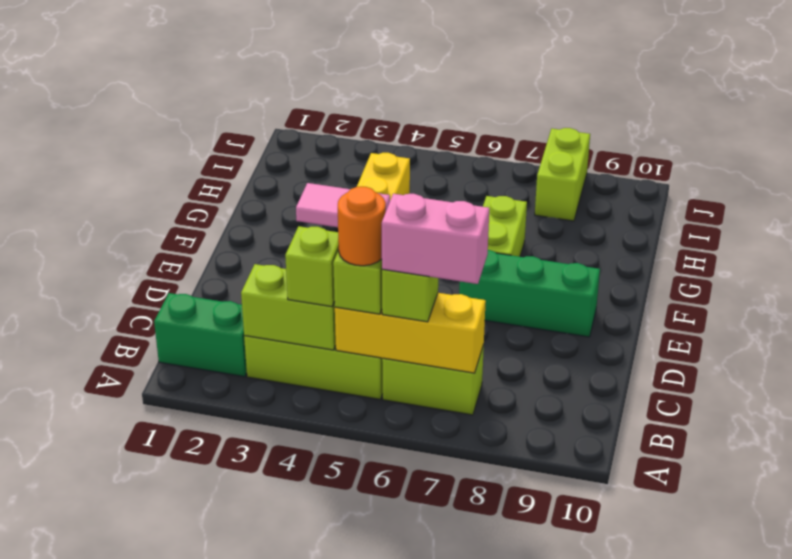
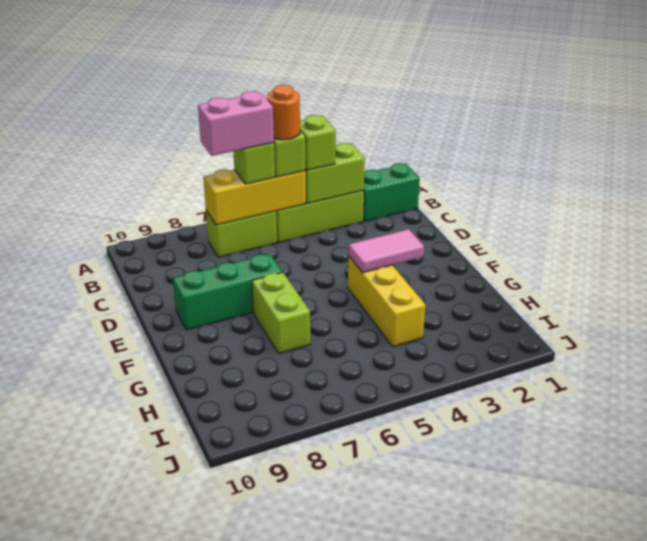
lime brick I8:J8 level 1 -> none

